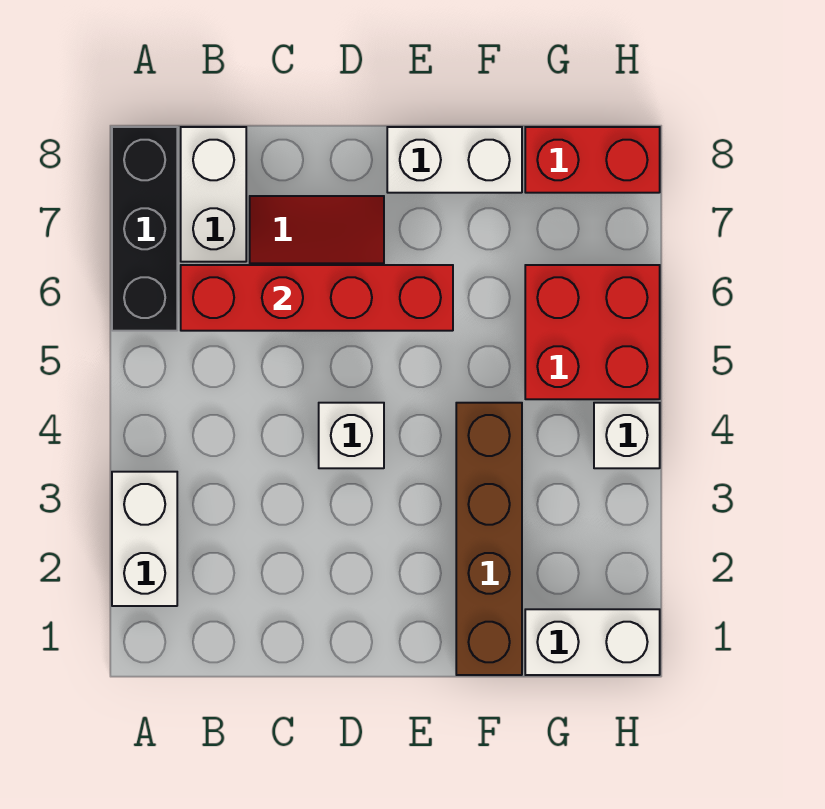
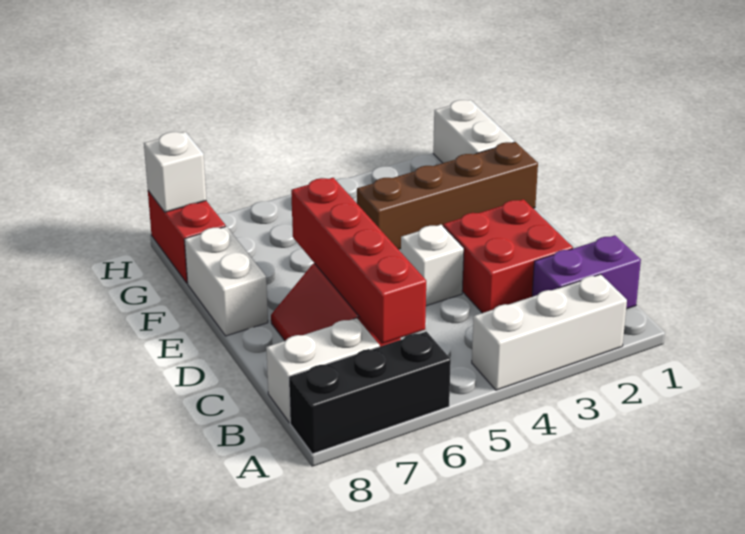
white brick A2:A3 level 1 -> white brick A2:A4 level 1
none -> purple brick B1:B2 level 1
red brick G5:H6 level 1 -> red brick C2:D3 level 1
white brick H4 level 1 -> white brick H8 level 2

